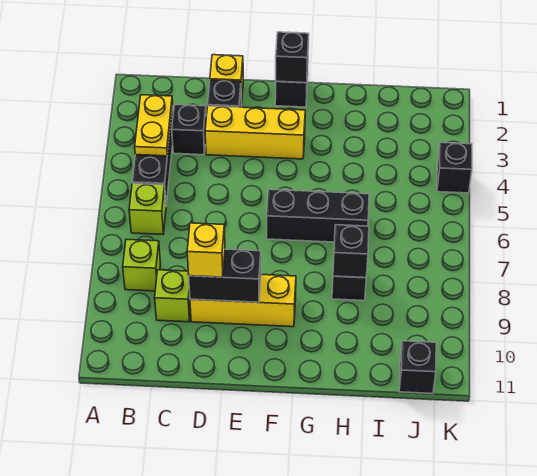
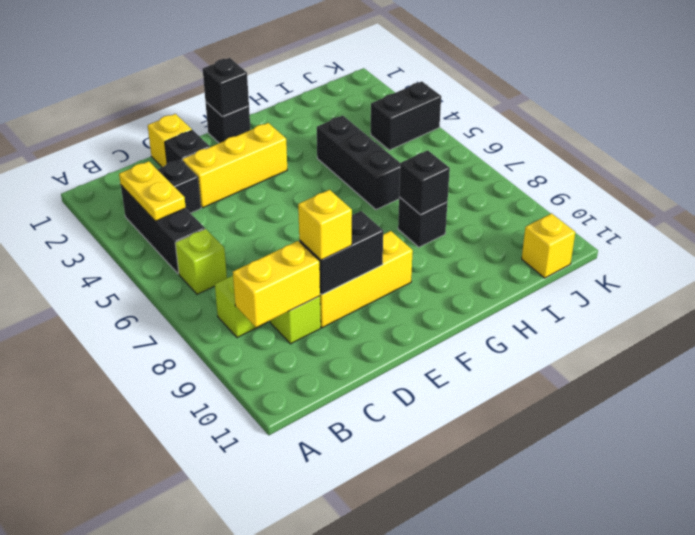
none -> yellow brick B9:C9 level 2
black brick F6:H6 level 1 -> black brick H4:H6 level 1
black brick J11 level 1 -> yellow brick J11 level 1
black brick K4 level 1 -> black brick J4:K4 level 1

